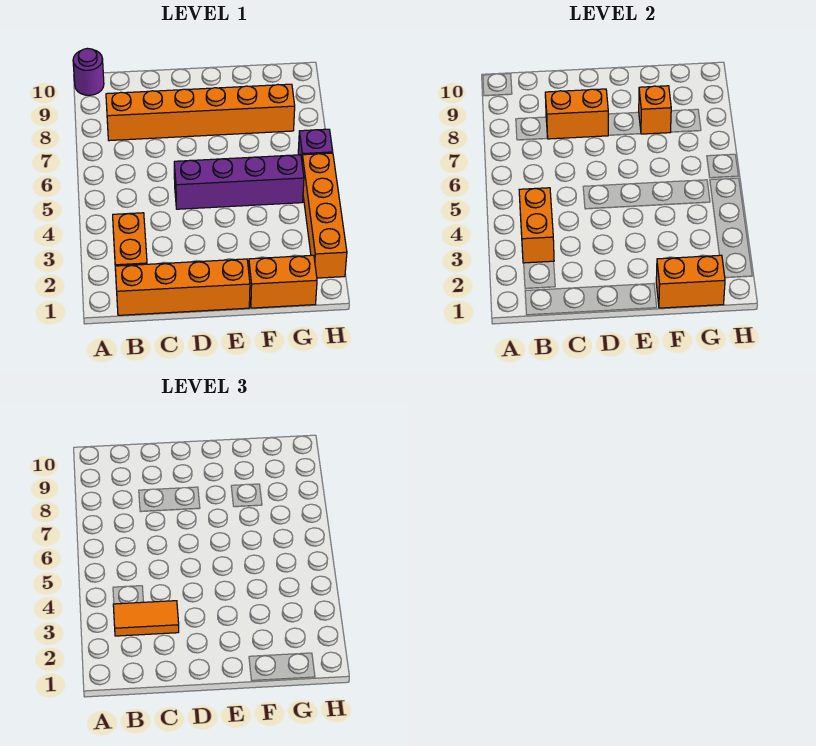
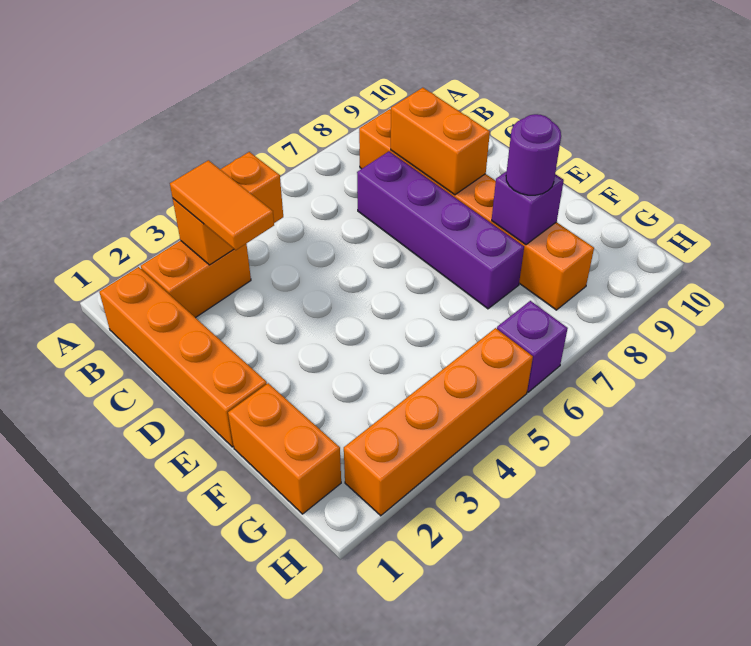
purple round brick A10 level 1 -> purple round brick F8 level 3
purple brick D5:G5 level 1 -> purple brick C7:F7 level 1
orange brick F1:G1 level 2 -> none
orange brick F8 level 2 -> purple brick F8 level 2

